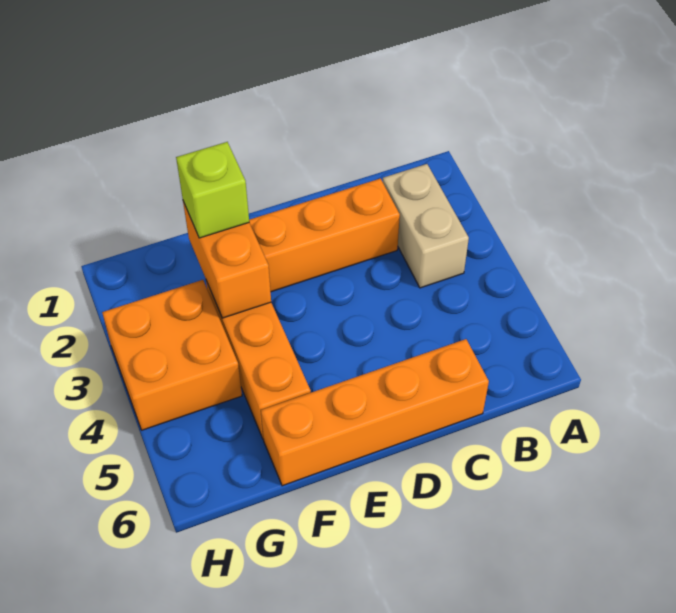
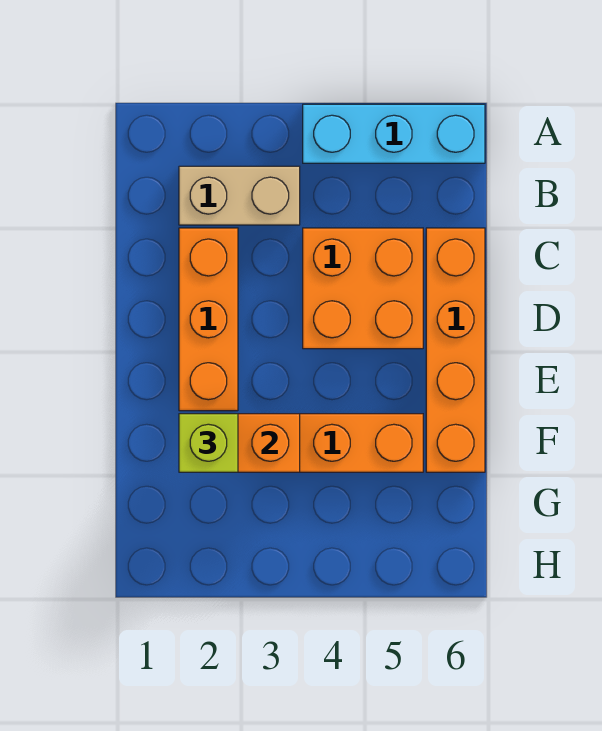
none -> cyan brick A4:A6 level 1
orange brick G3:H4 level 1 -> orange brick C4:D5 level 1

